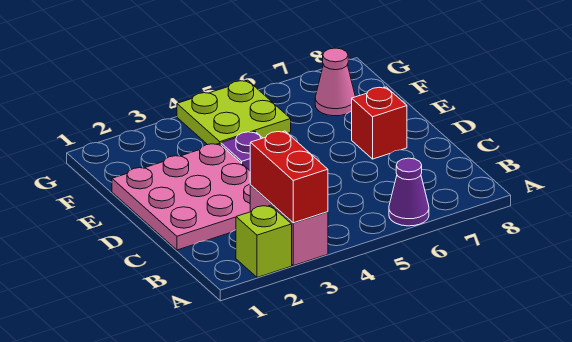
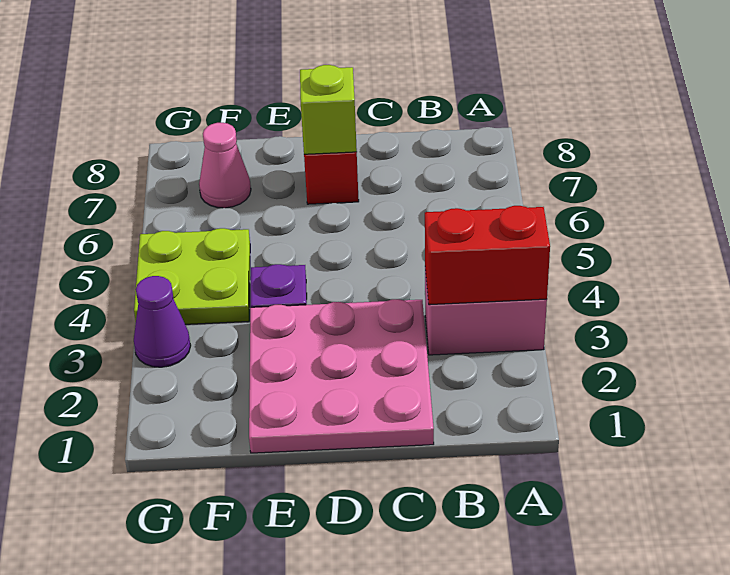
lime brick A2 level 1 -> lime brick D7 level 2
purple cone A6 level 1 -> purple cone G3 level 1

